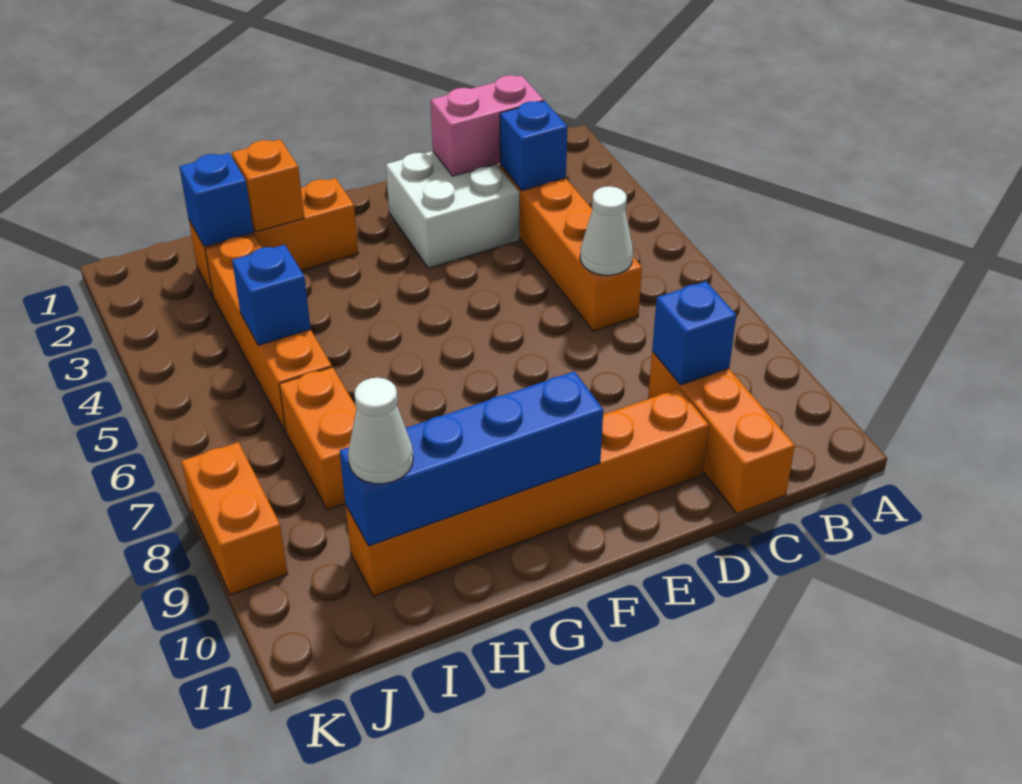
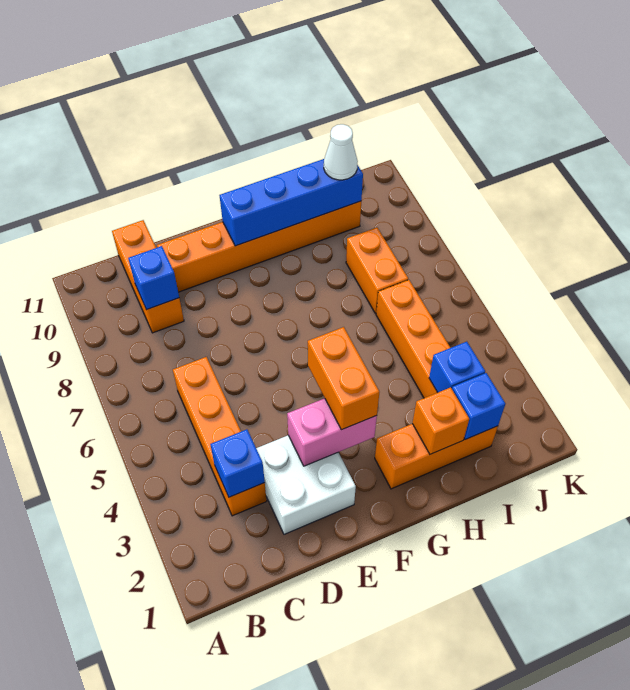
pink brick C2:D2 level 2 -> pink brick E3:F3 level 2
white cone C6 level 2 -> none
blue brick I5 level 2 -> blue brick I3 level 2
orange brick K8:K9 level 1 -> orange brick F3:F4 level 3

